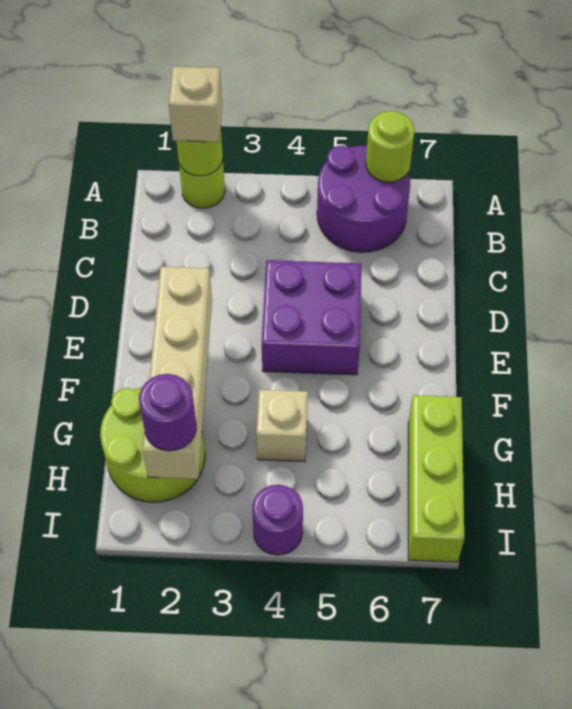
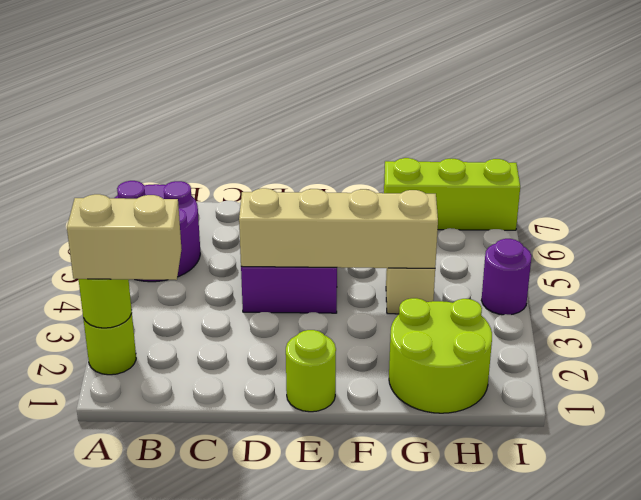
tan brick A2 level 3 -> tan brick A2:B2 level 3
lime round brick A6 level 2 -> lime round brick E1 level 1
tan brick E2:H2 level 2 -> tan brick D4:G4 level 2
purple round brick H2 level 3 -> none

